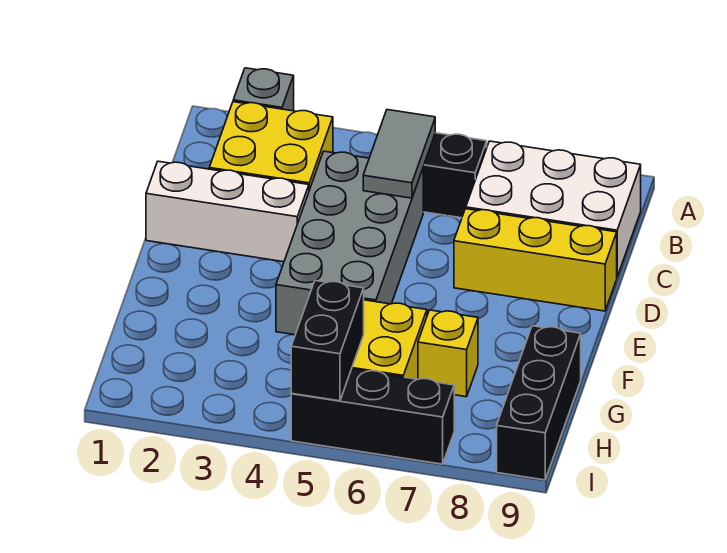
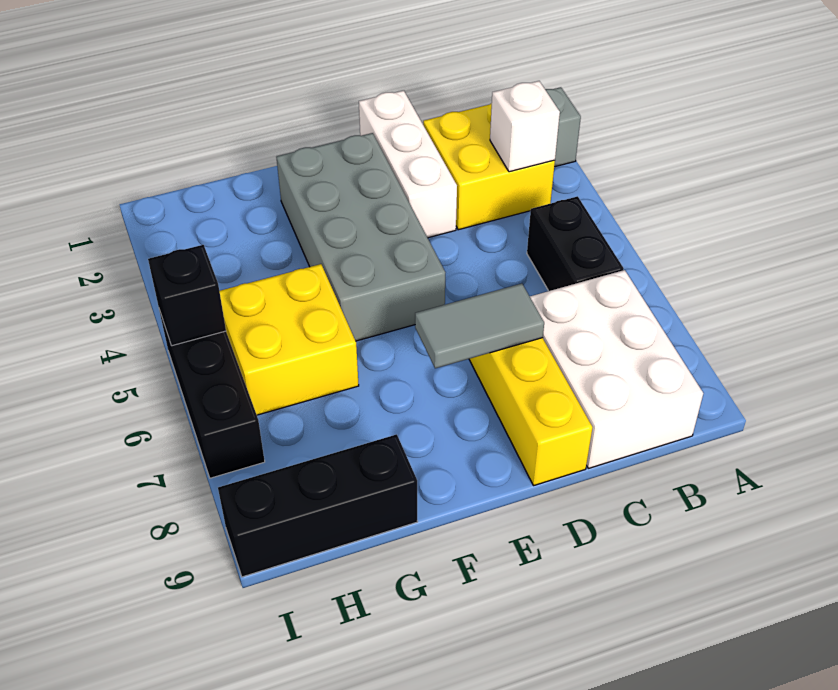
none -> white brick B3 level 2
grey tile B5:C5 level 2 -> grey tile D7:E7 level 2
grey brick C4:F5 level 1 -> grey brick E2:F5 level 1
yellow brick G7 level 1 -> none
black brick H5:I5 level 2 -> black brick I5 level 2

